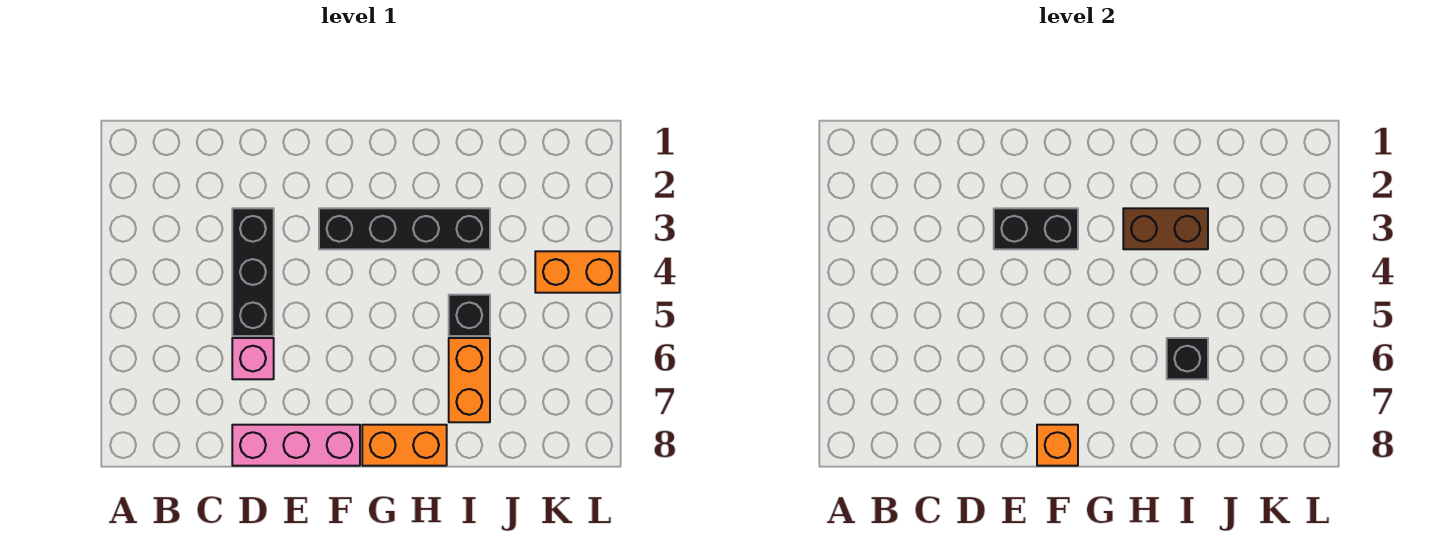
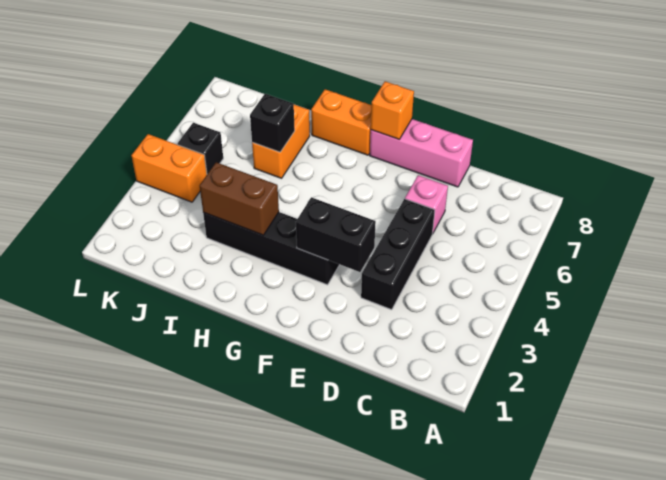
black brick I5 level 1 -> black brick K5 level 1

